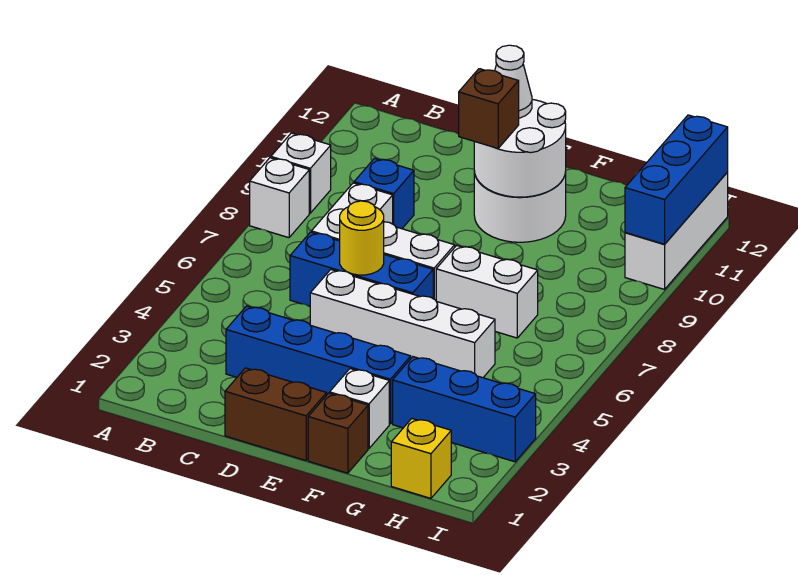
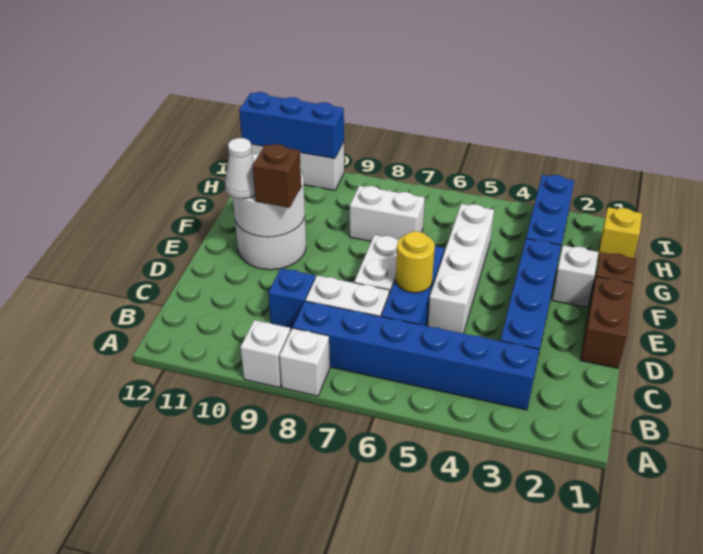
none -> blue brick B3:B8 level 1
white brick F7:G7 level 1 -> white brick G7:G8 level 1

